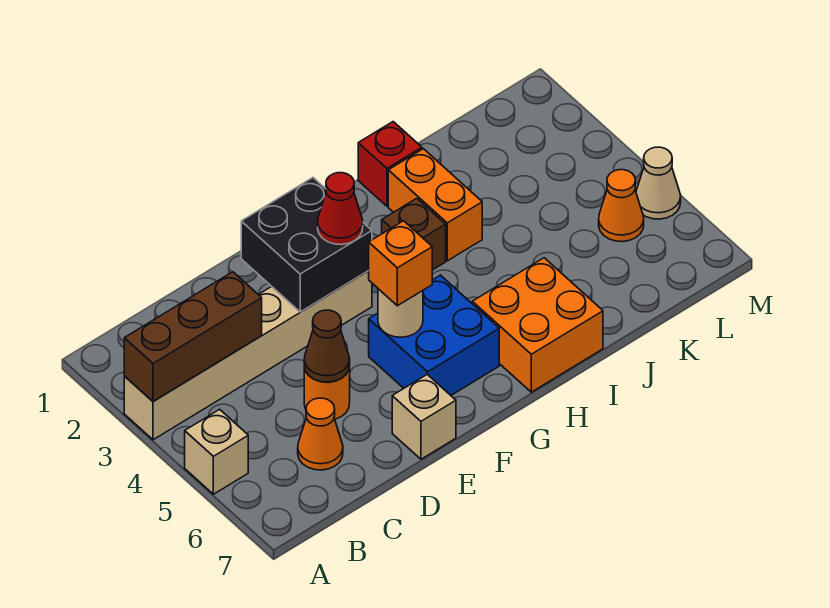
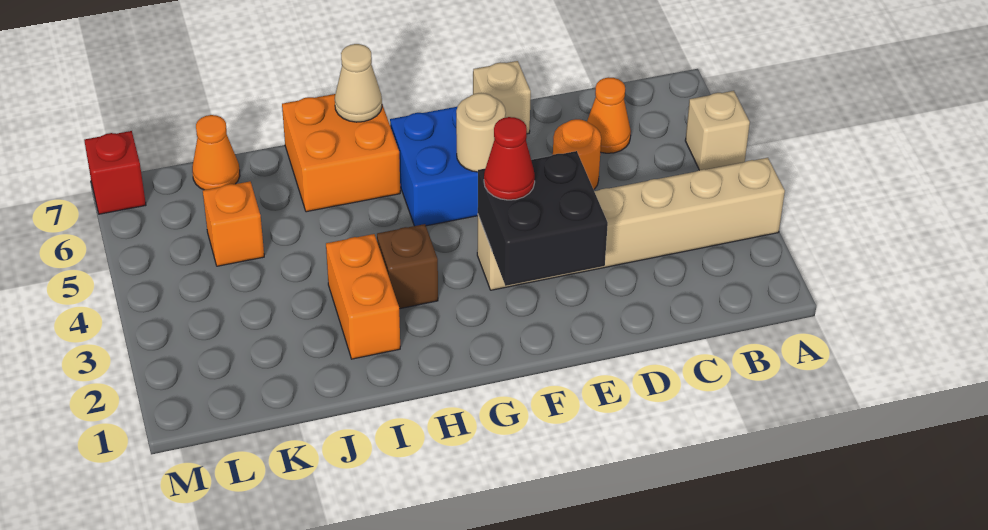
brown brick A3:C3 level 2 -> none
brown cone D5 level 2 -> none
orange brick F5 level 3 -> orange brick K5 level 1
red brick I1 level 1 -> red brick M7 level 1
orange cone L5 level 1 -> orange cone K7 level 1
tan cone M5 level 1 -> tan cone H7 level 2

